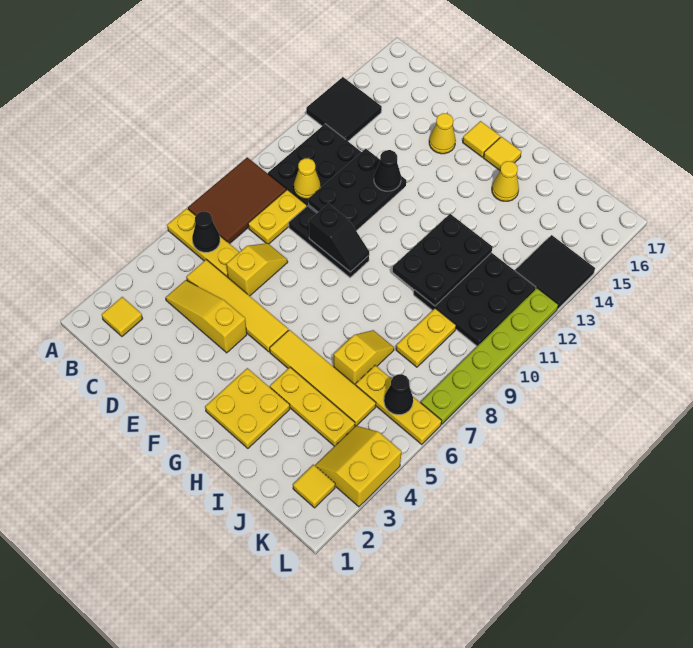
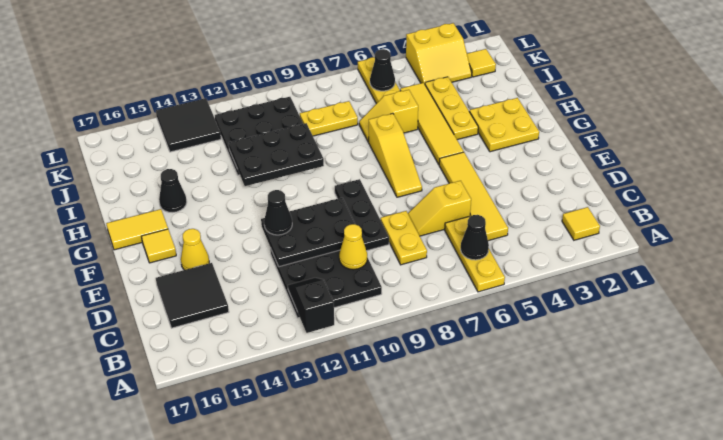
brown tile A7:B9 level 1 -> none
black tile A13:B14 level 1 -> black tile C15:D16 level 1
yellow slope C4:E4 level 1 top E -> yellow slope F7:H7 level 1 top H
yellow plate C8:C9 level 1 -> yellow plate C8:D8 level 1
black slope E9:F9 level 2 top E -> black slope A12:B12 level 2 top A
yellow tile G16 level 1 -> yellow tile G16:G17 level 1
yellow cone H15 level 1 -> black cone H15 level 1
lime plate L7:L12 level 1 -> none

